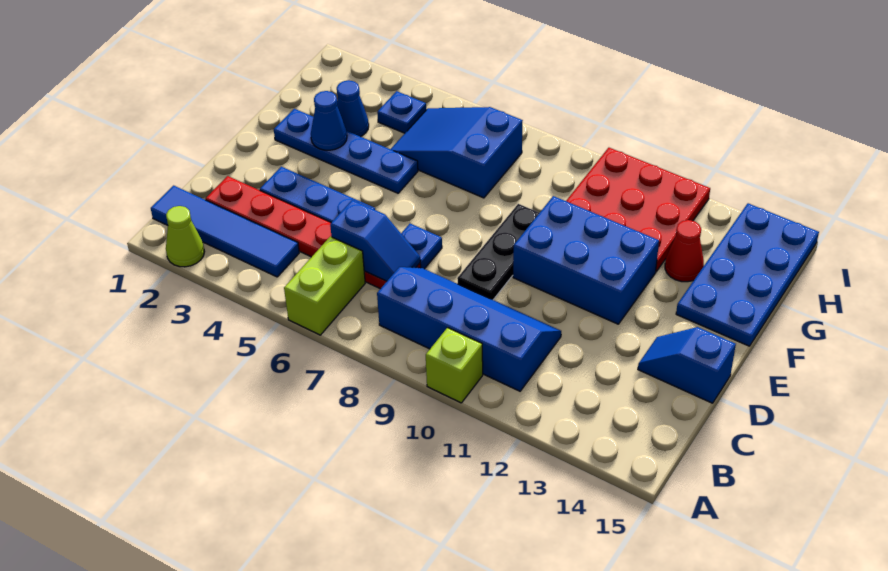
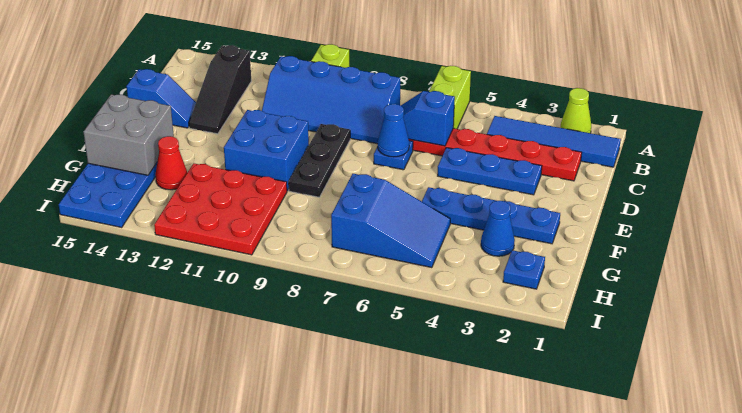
none -> black slope B13:D13 level 1 top B
blue brick E10:F12 level 1 -> blue brick E10:F11 level 1
blue cone F3 level 2 -> blue cone D7 level 2
none -> grey brick F14:G15 level 2
blue plate H4 level 1 -> blue plate H2 level 1

